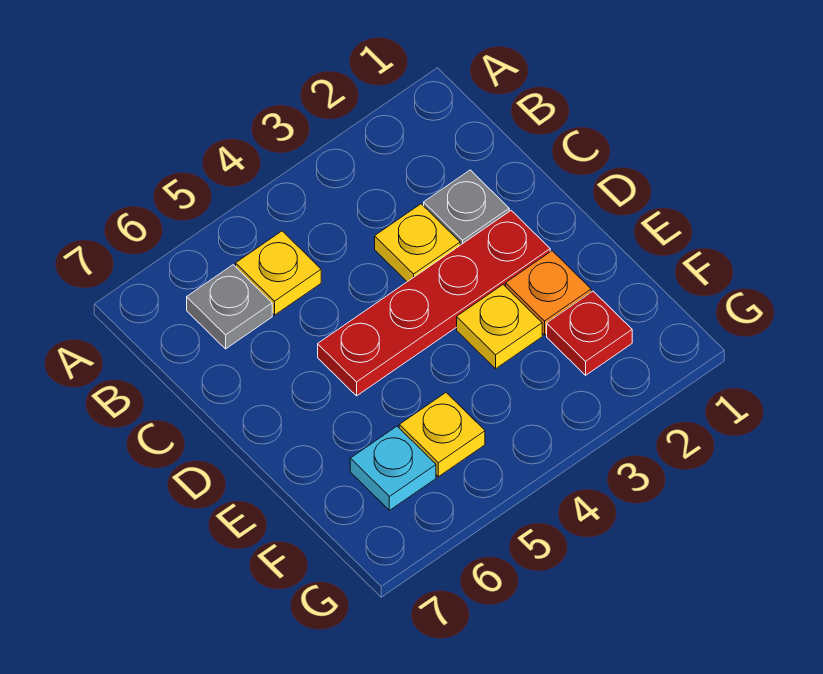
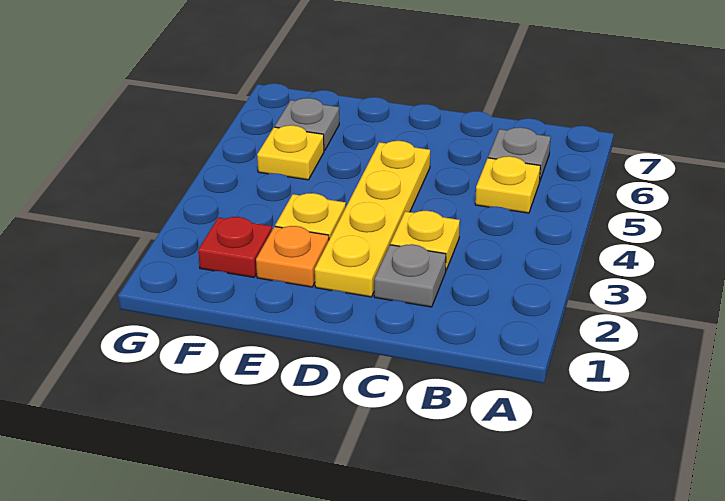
red plate D2:D5 level 1 -> yellow plate D2:D5 level 1
cyan plate F6 level 1 -> grey plate F6 level 1

